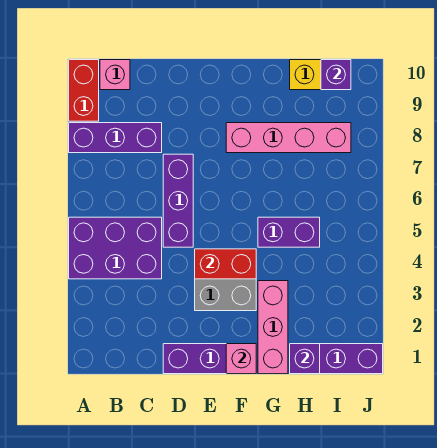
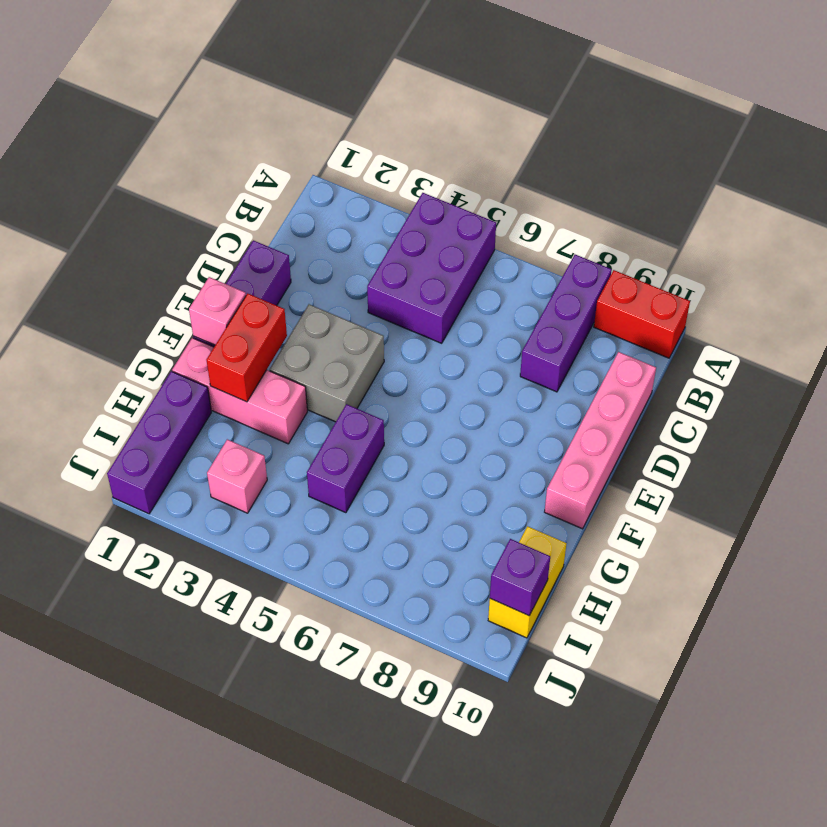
pink brick B10 level 1 -> pink brick I3 level 1
purple brick D5:D7 level 1 -> none
red brick E4:F4 level 2 -> red brick F2:G2 level 2
pink brick F8:I8 level 1 -> pink brick C10:F10 level 1
purple brick H1 level 2 -> none

